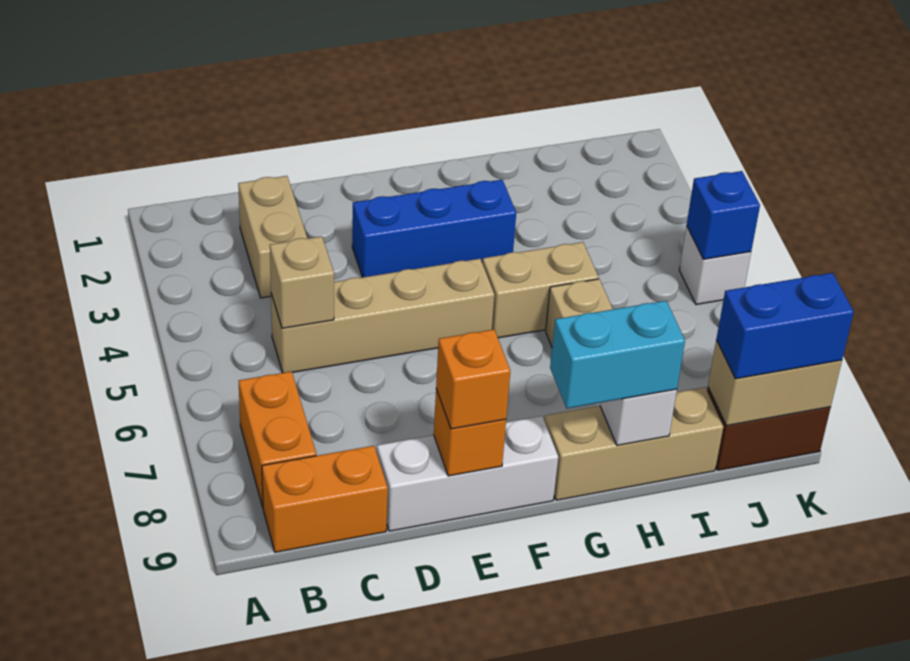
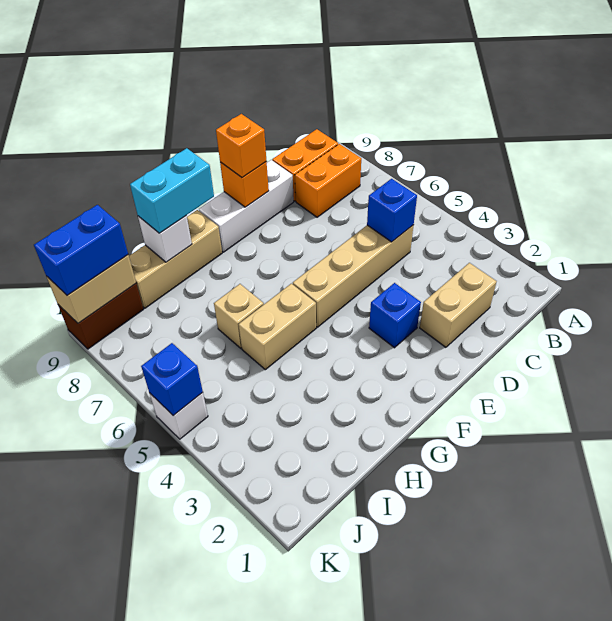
orange brick B7:B8 level 1 -> orange brick B8:C8 level 1
tan brick C2:C3 level 1 -> tan brick C2:D2 level 1
tan brick C5 level 2 -> blue brick C5 level 2
blue brick E3:G3 level 1 -> blue brick E3 level 1

